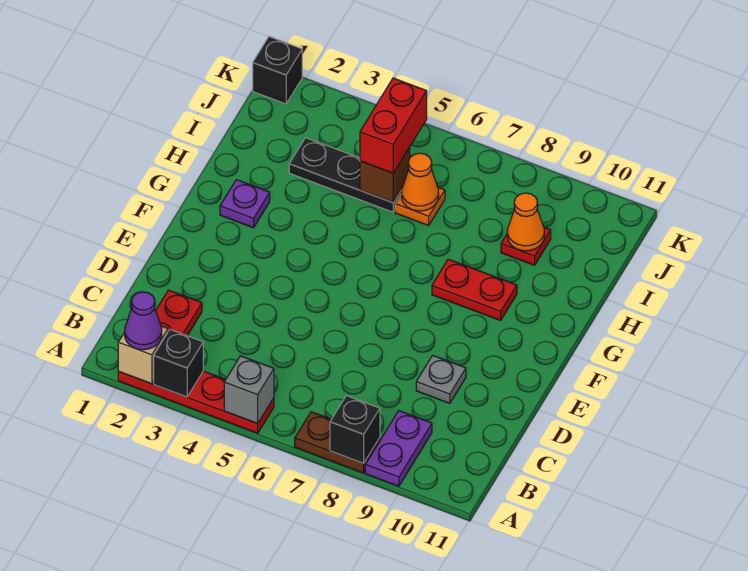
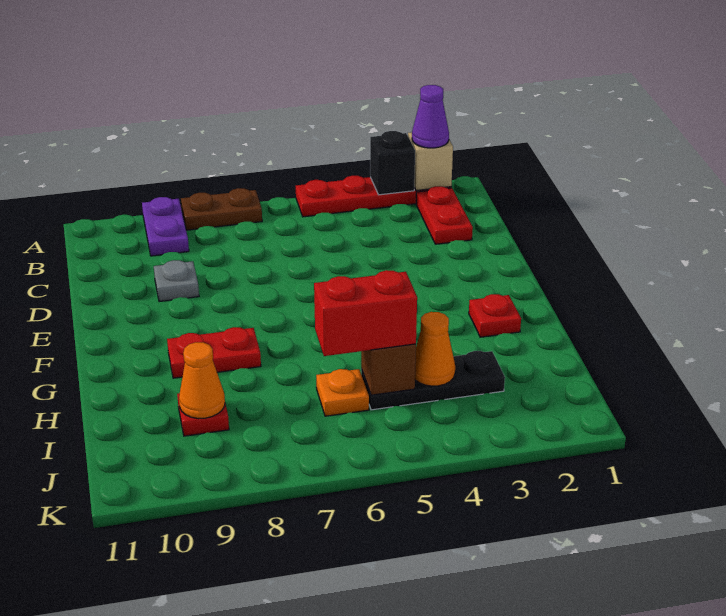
grey brick A5 level 2 -> none
black brick A8 level 2 -> none
purple plate G2 level 1 -> red plate G2 level 1
red brick I5:J5 level 3 -> red brick I5:I6 level 3
orange cone I6 level 2 -> orange cone I4 level 2
black brick K1 level 1 -> none

